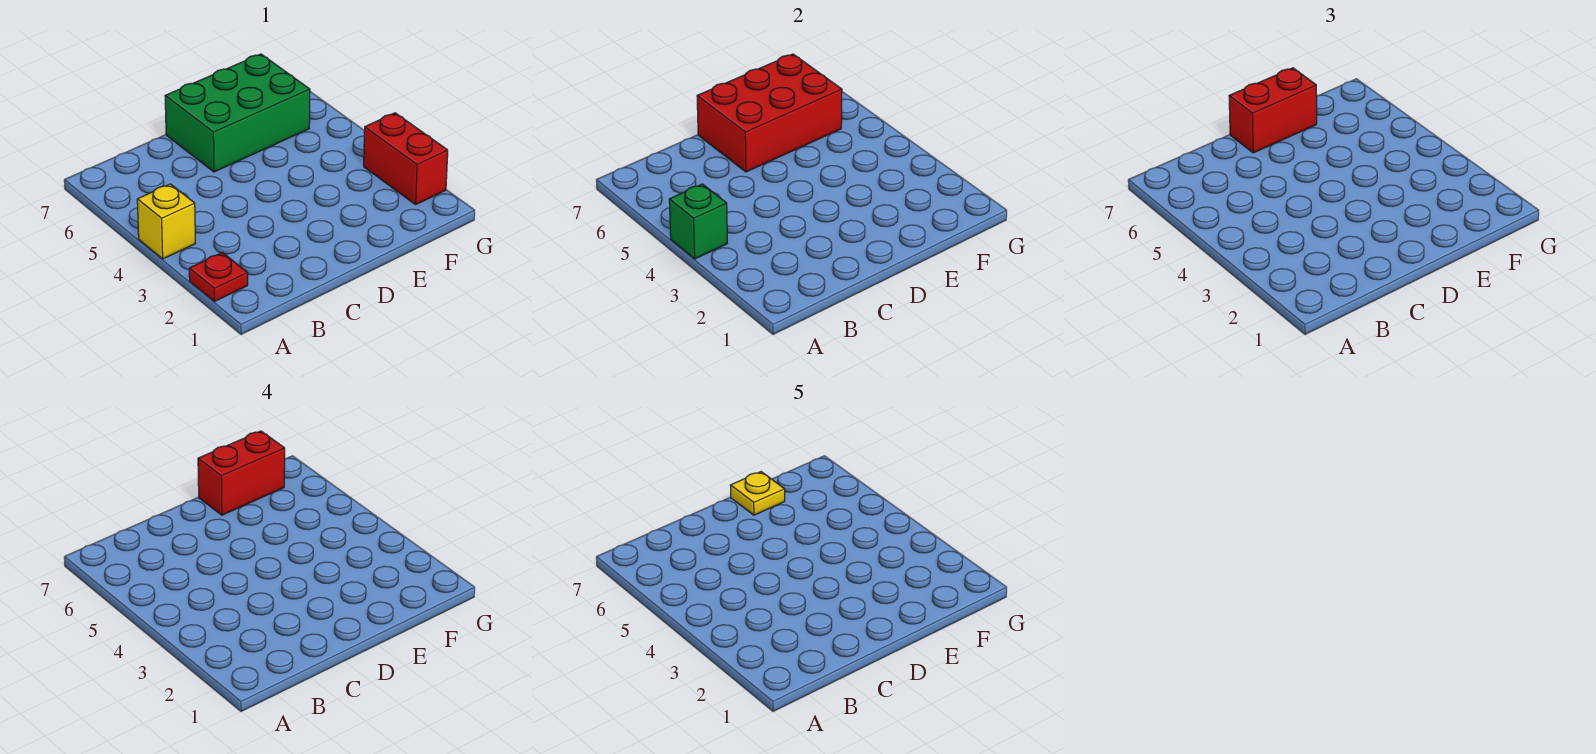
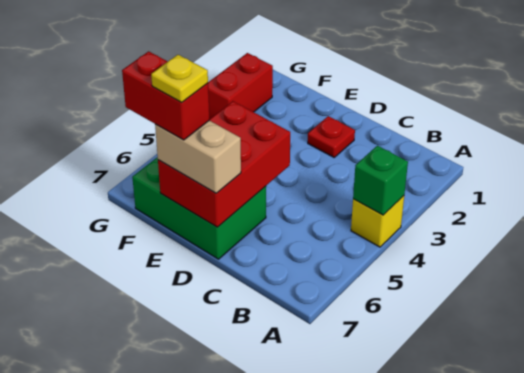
red plate A2 level 1 -> red plate D2 level 1
red brick D6:F7 level 2 -> red brick D5:E7 level 2
red brick D7:E7 level 3 -> tan brick D7:E7 level 3

